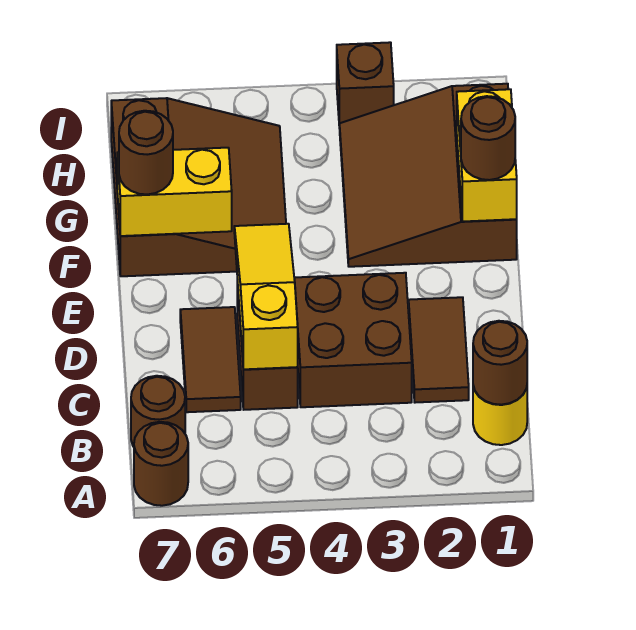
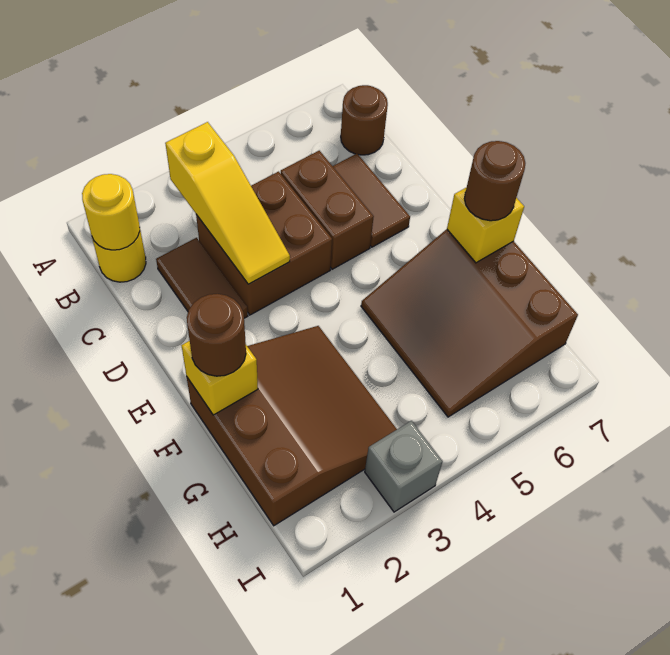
brown round brick A7 level 1 -> none
brown round brick B1 level 2 -> yellow round brick B1 level 2
yellow slope C5:E5 level 2 top C -> yellow slope B3:D3 level 2 top B
yellow brick F1:G1 level 2 -> yellow brick F1 level 2
yellow brick F6:F7 level 2 -> yellow brick F7 level 2
brown brick I3 level 1 -> grey brick I3 level 1

